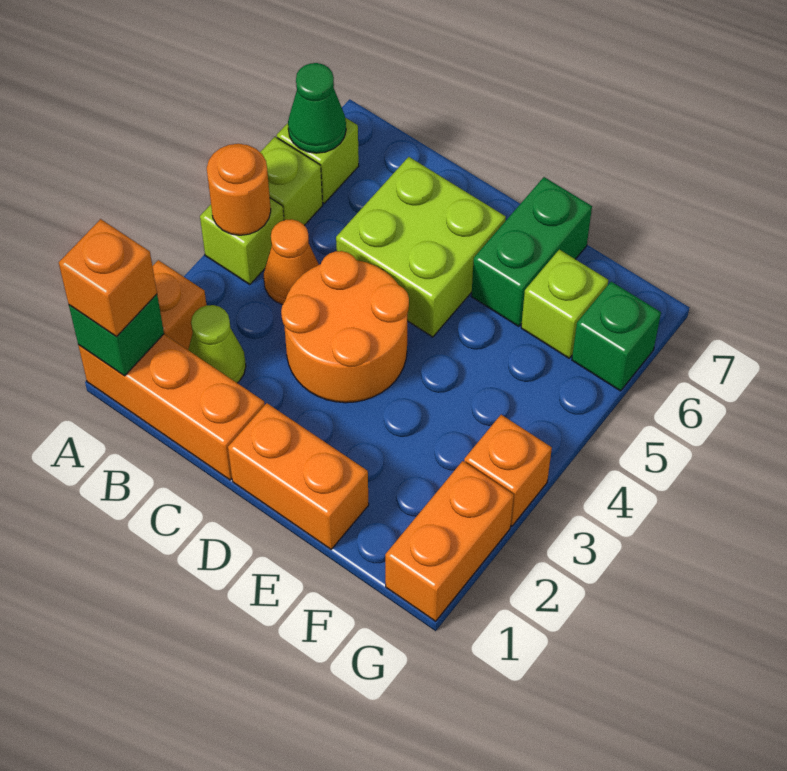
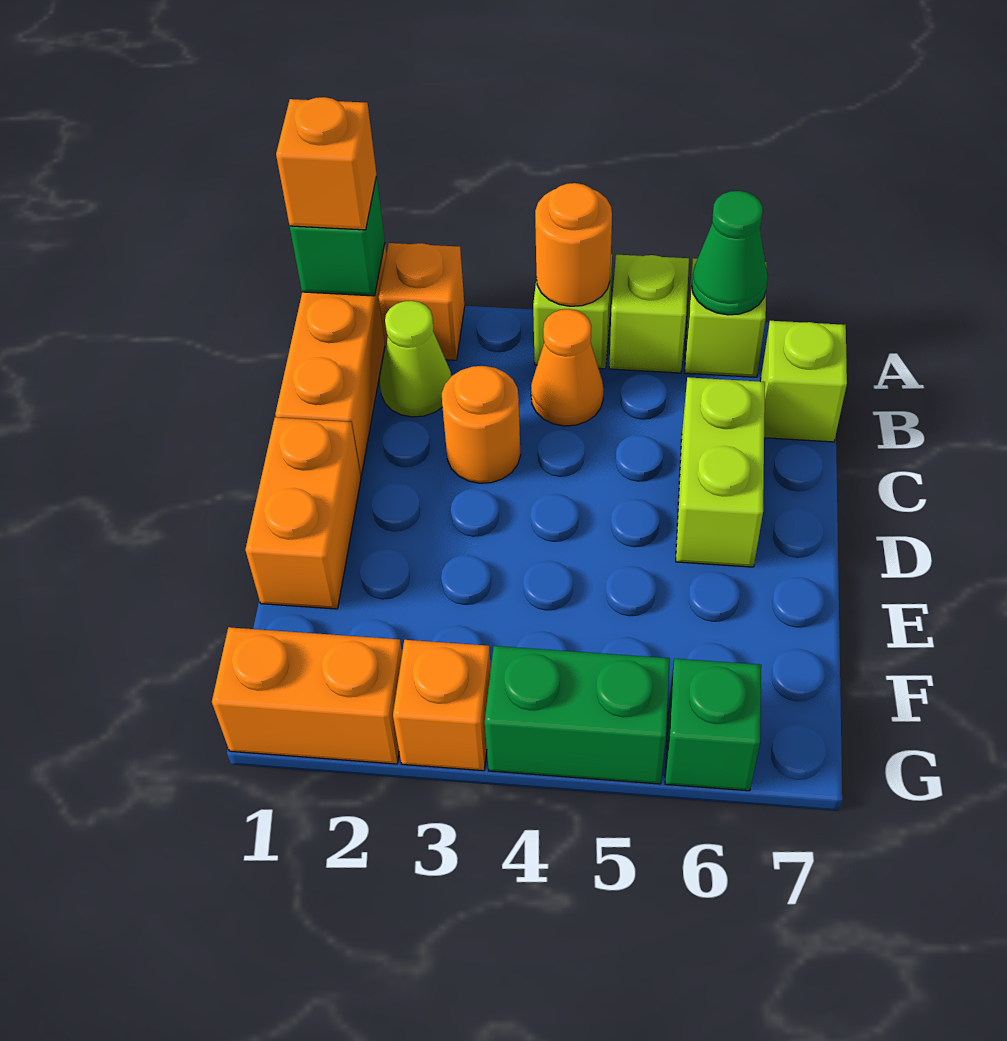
orange round brick C3:D4 level 1 -> orange round brick C3 level 1
lime brick C5:D6 level 1 -> lime brick C6:D6 level 1
green brick E6:E7 level 1 -> green brick G4:G5 level 1
lime brick F6 level 1 -> lime brick B7 level 1

